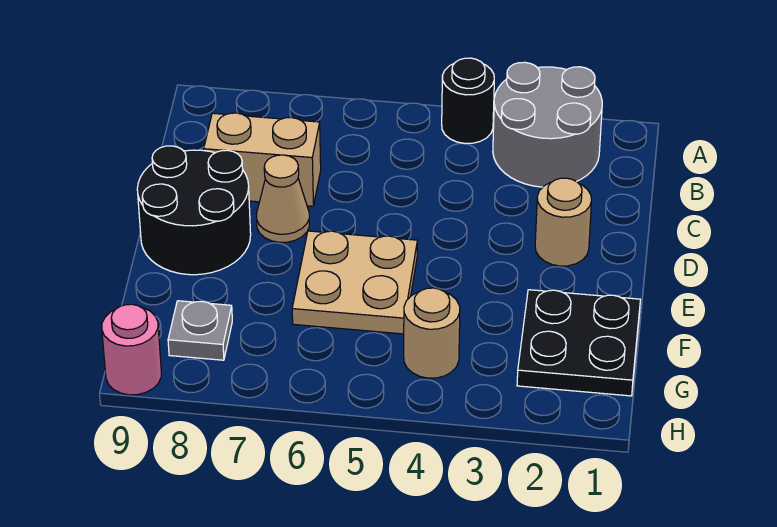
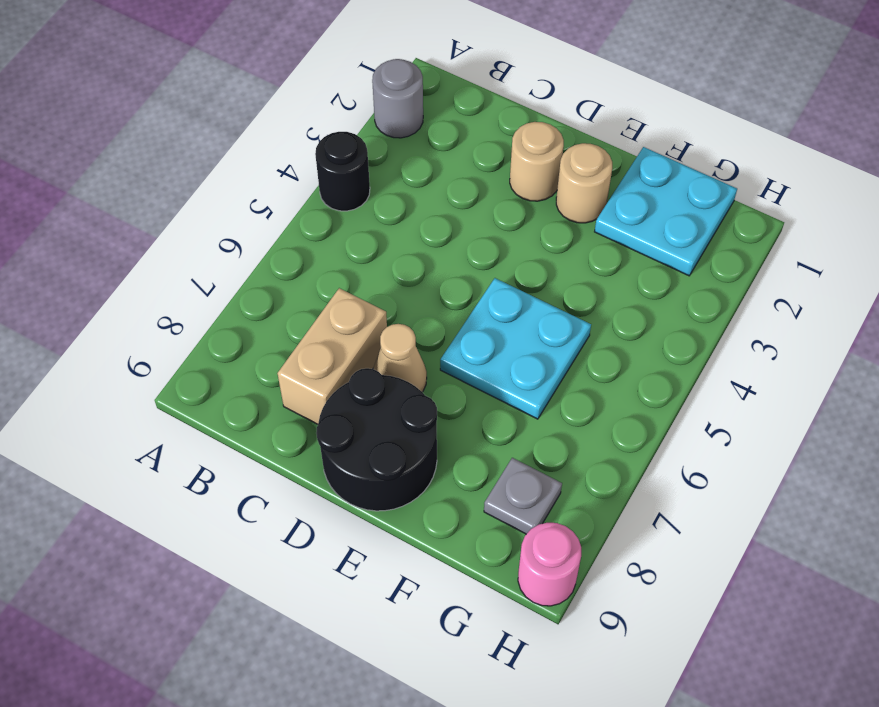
grey round brick A2:B3 level 1 -> grey round brick A2 level 1
tan plate E5:F6 level 1 -> cyan plate E5:F6 level 1
black plate F1:G2 level 1 -> cyan plate F1:G2 level 1
tan round brick G4 level 1 -> tan round brick E2 level 1

